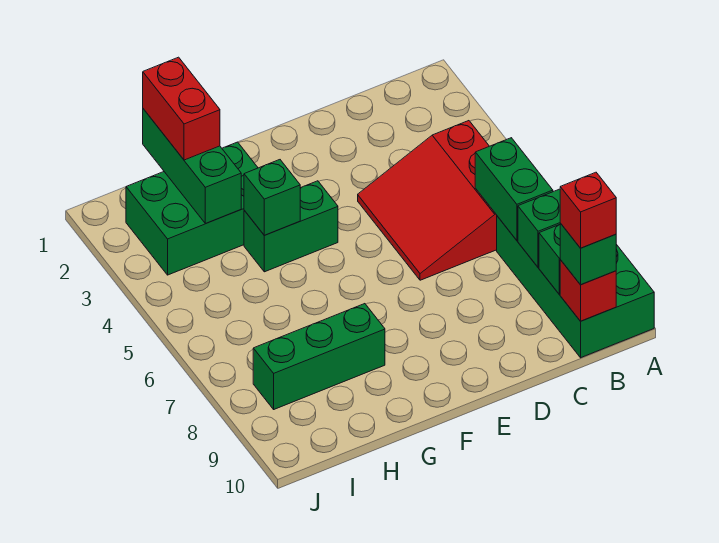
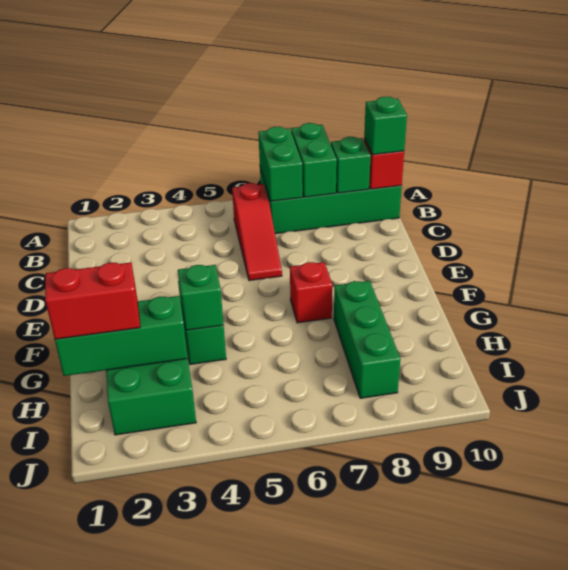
red slope B4:D6 level 1 top B -> red slope B6:D6 level 1 top B
green brick B6:B7 level 2 -> green brick A7:B7 level 2
red brick B10 level 4 -> red brick F7 level 1

